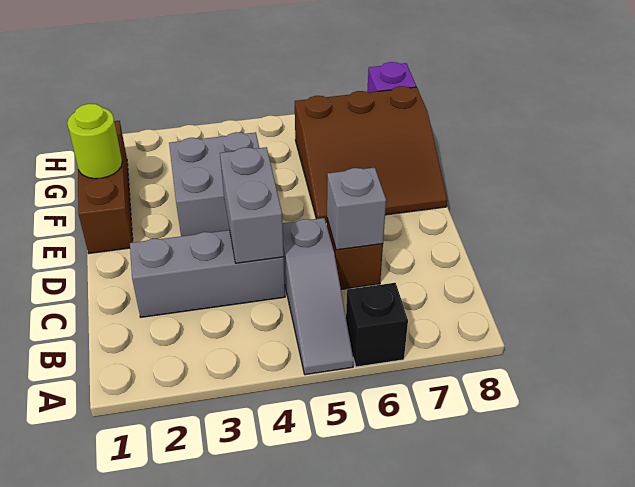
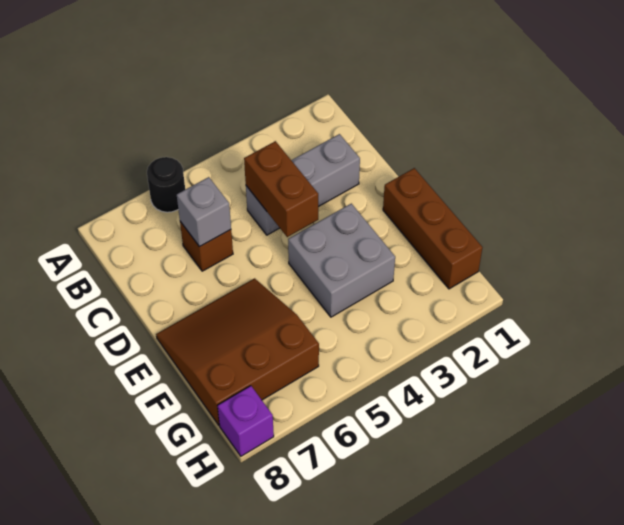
grey slope A5:C5 level 1 top C -> none
black brick A6 level 1 -> black round brick A6 level 1
grey brick C4:D4 level 2 -> brown brick C4:D4 level 2
lime round brick F1 level 2 -> none

